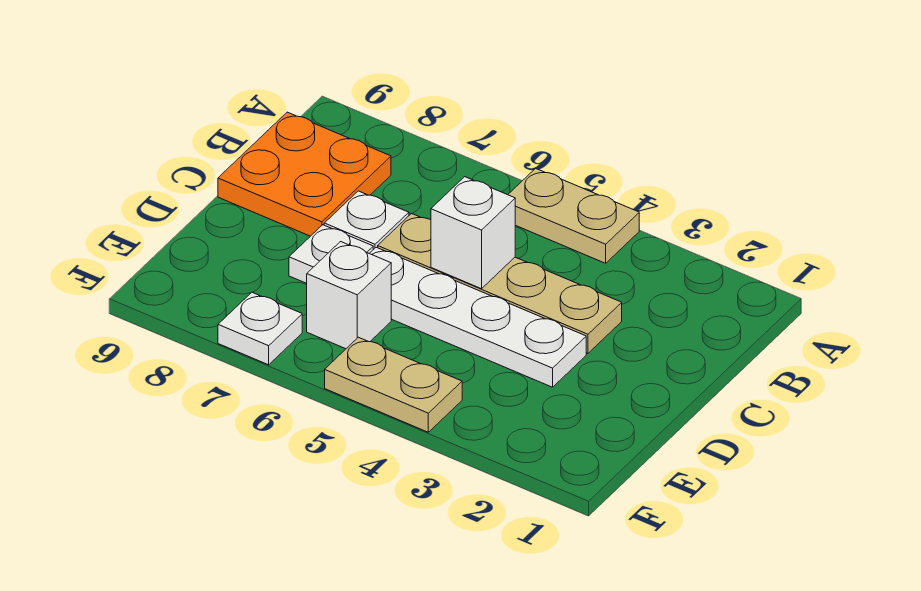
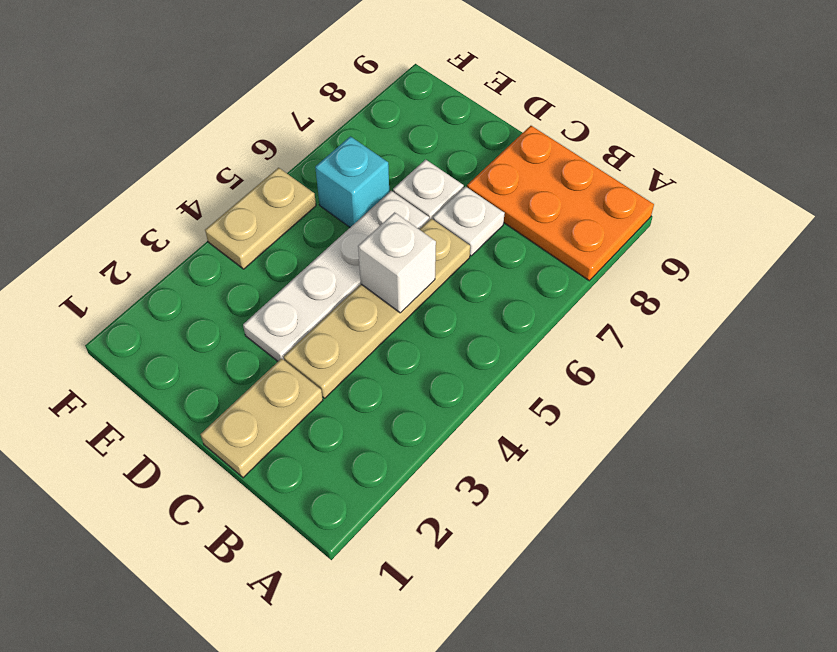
tan plate A4:A5 level 1 -> tan plate C1:C2 level 1
orange plate B8:C9 level 1 -> orange plate A8:C9 level 1
white brick E6 level 1 -> cyan brick E6 level 1
white plate F7 level 1 -> none

